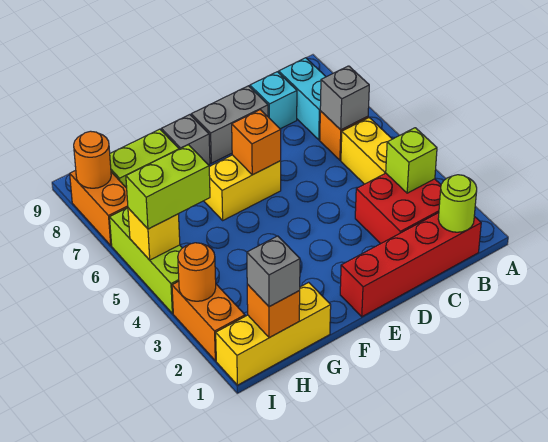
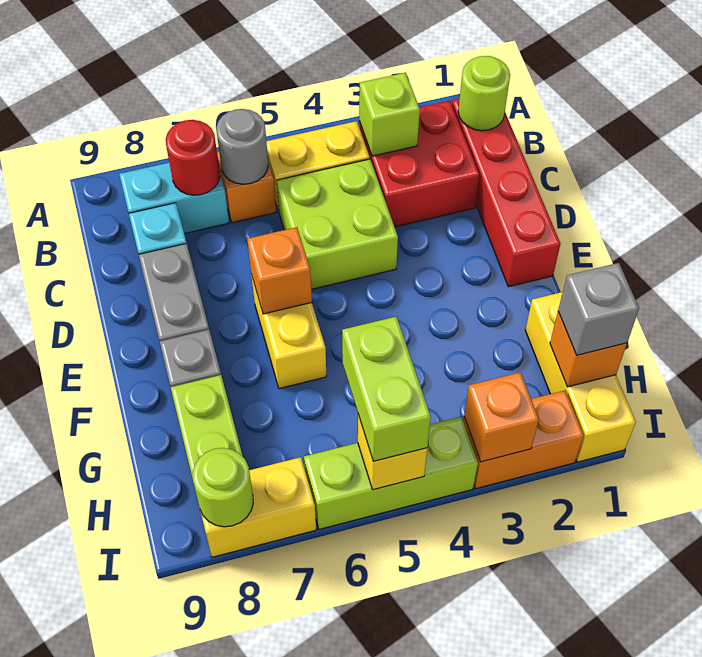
grey brick B6 level 2 -> grey round brick B6 level 2
none -> red round brick B7 level 2
none -> lime brick C4:D5 level 1
orange round brick I3 level 2 -> orange brick I3 level 2
orange brick I7:I8 level 1 -> yellow brick I7:I8 level 1
orange round brick I8 level 2 -> lime round brick I8 level 2

